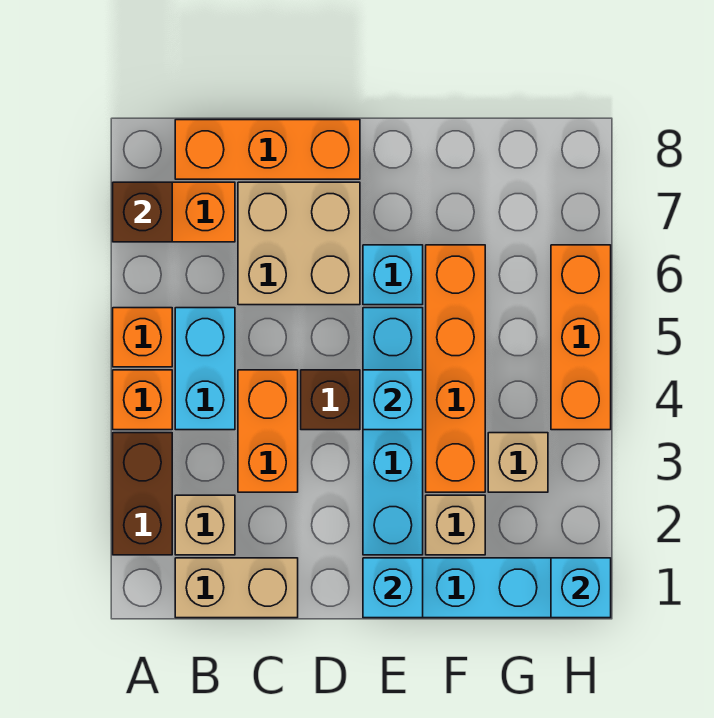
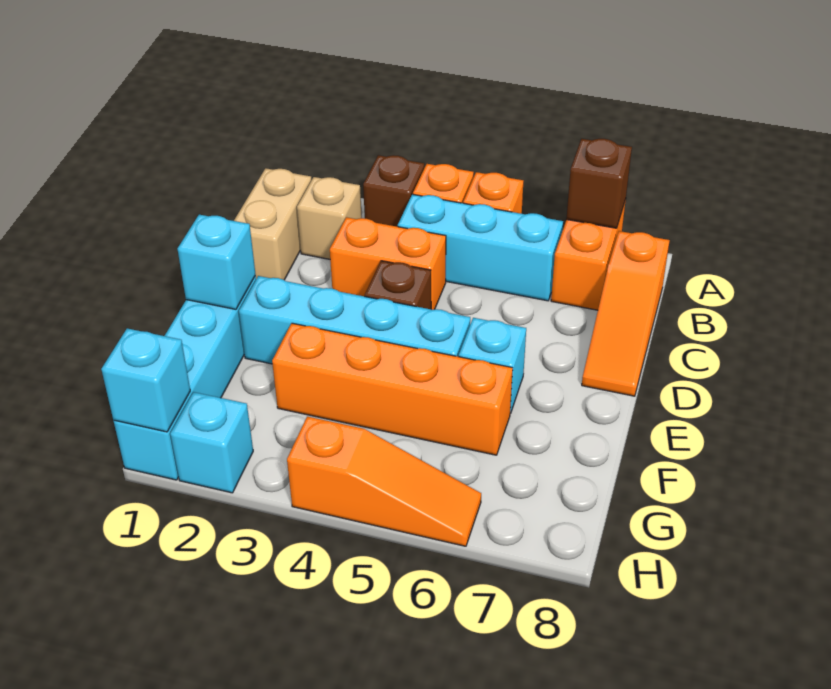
brown brick A2:A3 level 1 -> brown brick A3 level 1
cyan brick B4:B5 level 1 -> cyan brick B4:B6 level 1
orange brick B8:D8 level 1 -> orange slope B8:D8 level 1 top B
tan brick C6:D7 level 1 -> none
cyan brick E4 level 2 -> cyan brick H2 level 1
tan brick F2 level 1 -> none
tan brick G3 level 1 -> none
orange brick H4:H6 level 1 -> orange slope H4:H6 level 1 top 4

